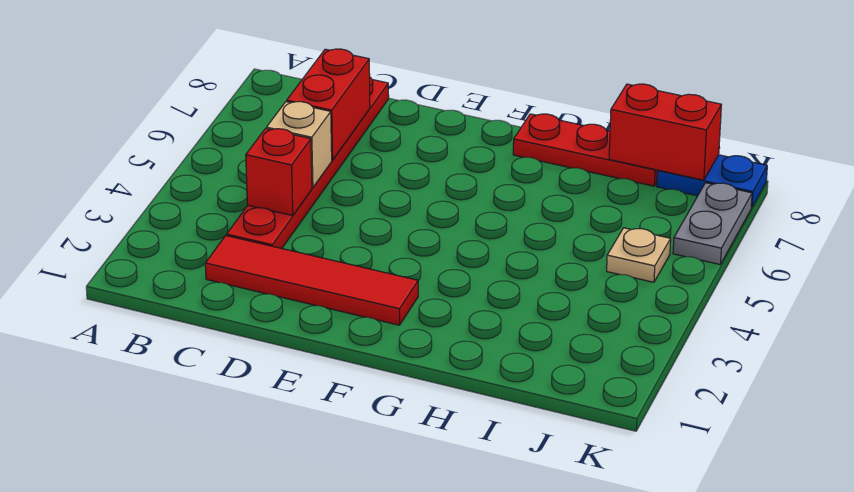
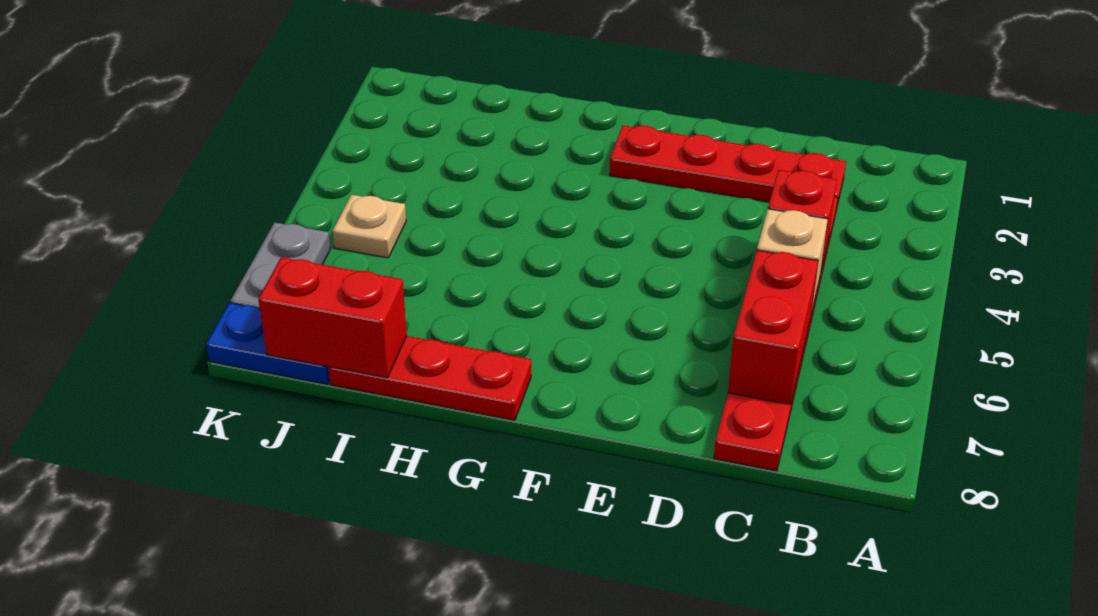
red tile C2:F2 level 1 -> red plate C2:F2 level 1

